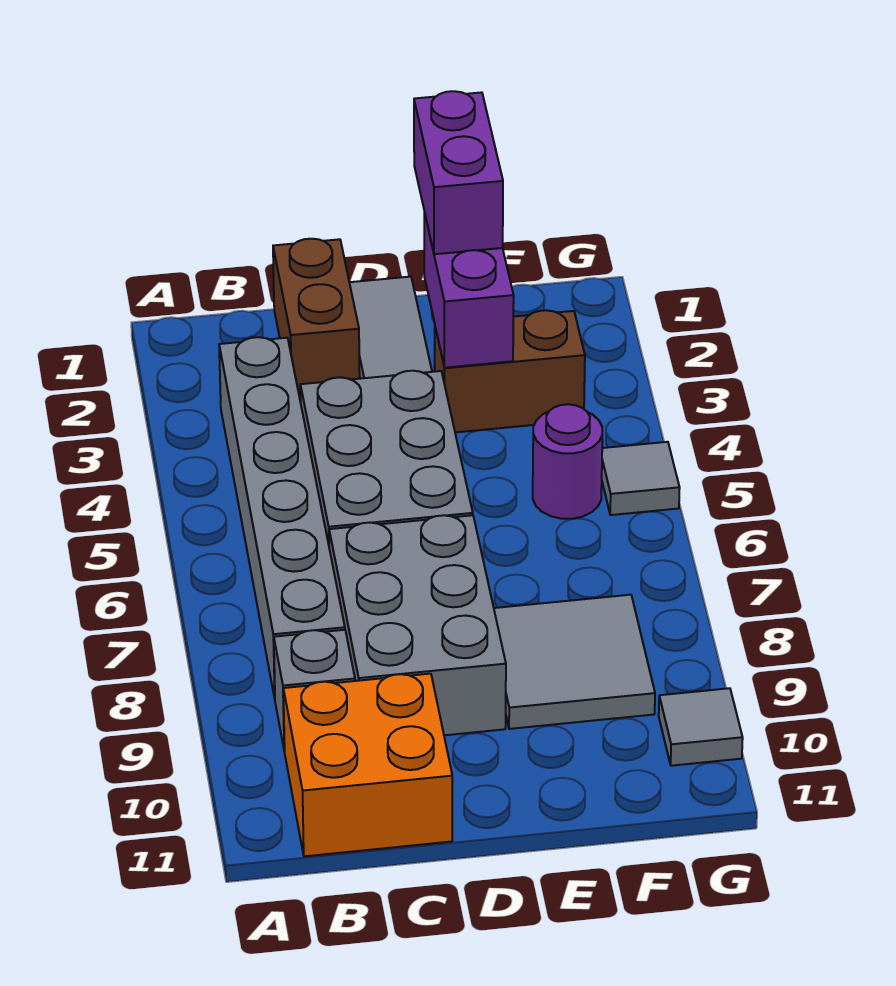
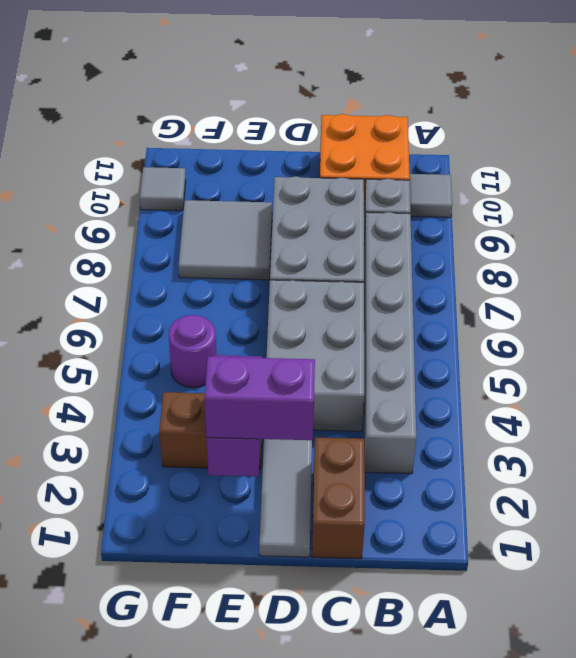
purple brick E1:E2 level 3 -> purple brick D2:E2 level 3
grey tile G5 level 1 -> grey tile A10 level 1

